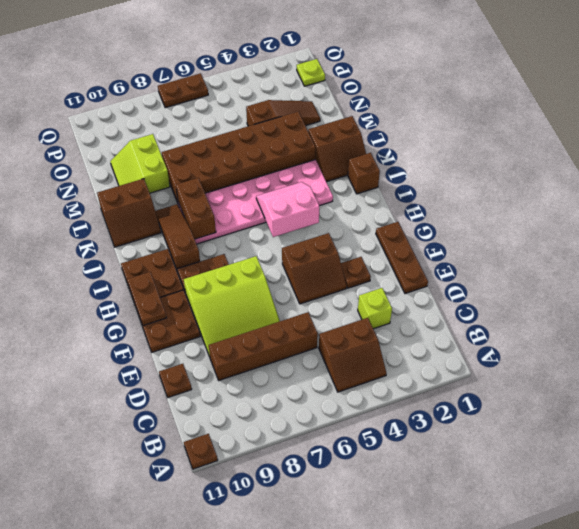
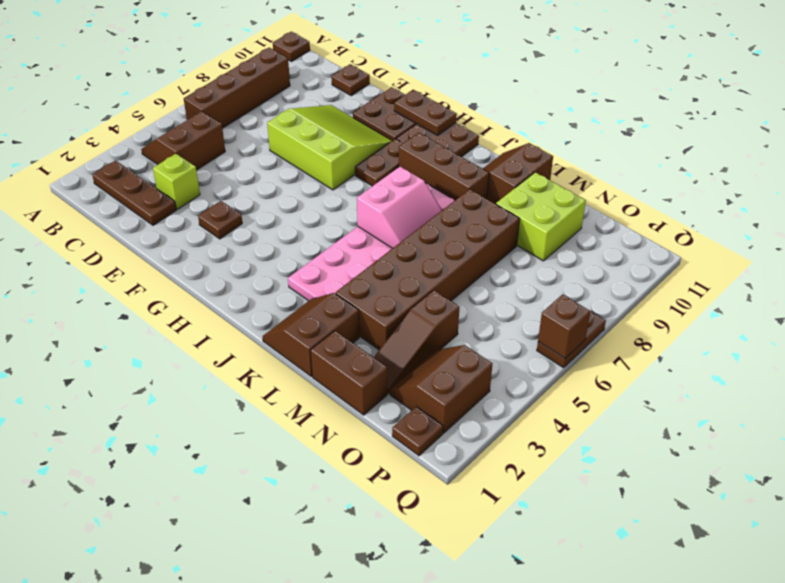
brown brick D6:D9 level 1 -> brown brick B6:B9 level 1
brown plate E1:G1 level 1 -> brown plate B2:D2 level 1
lime slope E7:G9 level 1 top G -> lime slope E7:G9 level 1 top 7
brown slope F4:G5 level 1 top G -> brown slope O2:P3 level 1 top P
pink slope I4:J5 level 2 top I -> pink slope J6:K7 level 2 top J
brown slope I9:K9 level 1 top I -> brown brick I9:K9 level 1
brown brick J1 level 1 -> brown brick Q6 level 2
brown brick J8:K8 level 2 -> brown brick M1:N1 level 1
lime slope M9:N10 level 1 top 9 -> lime brick M9:N10 level 1
lime plate P1 level 1 -> brown plate P1 level 1

